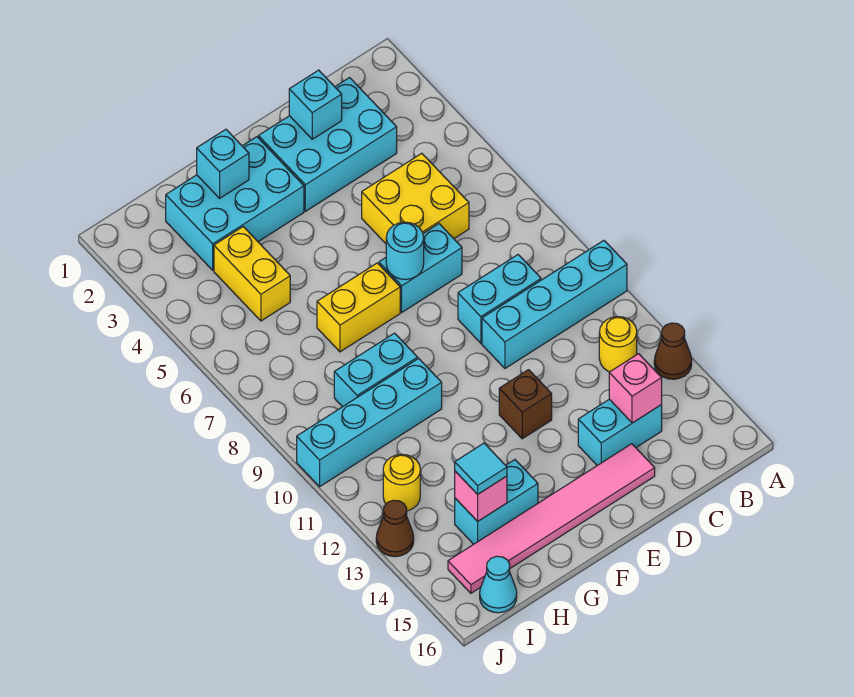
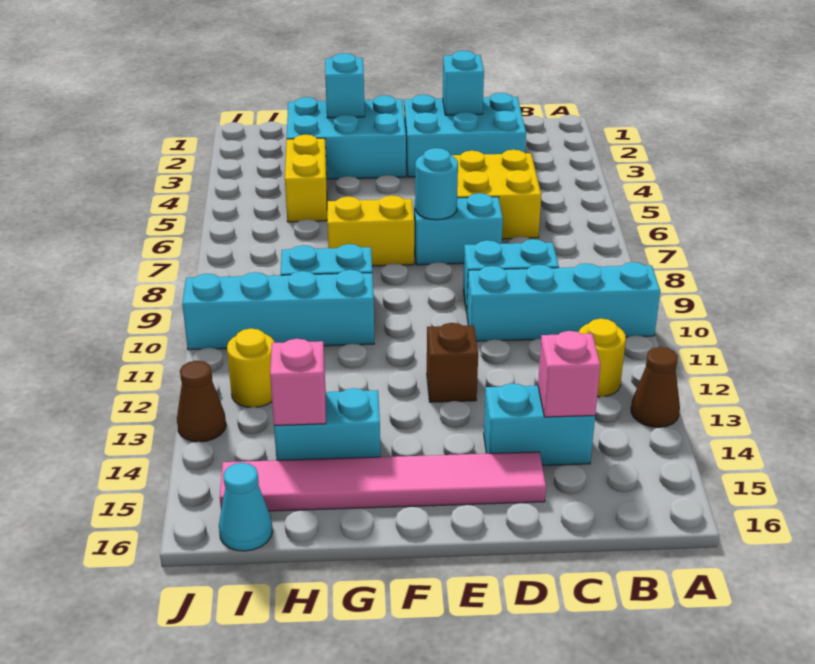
cyan tile H14 level 3 -> none

